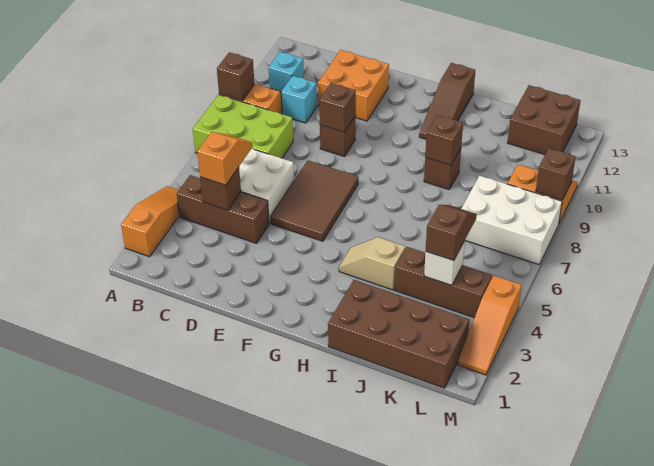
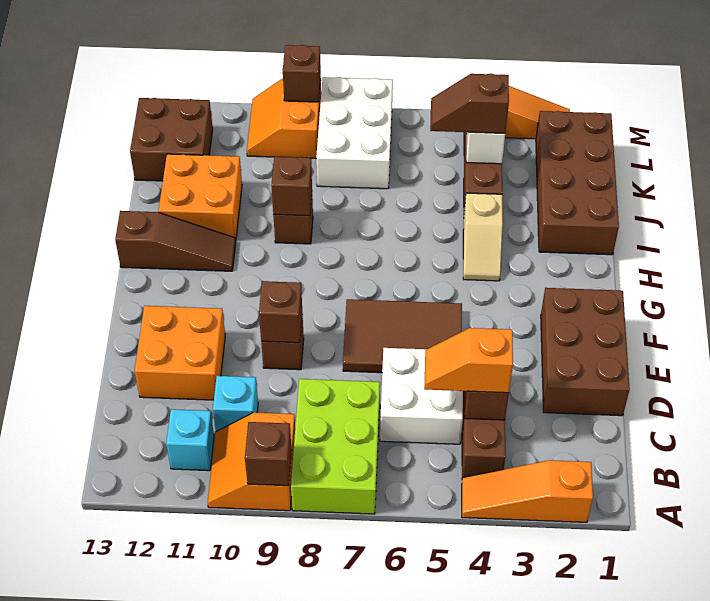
none -> brown brick D1:F2 level 1
none -> orange brick I11:J12 level 1

